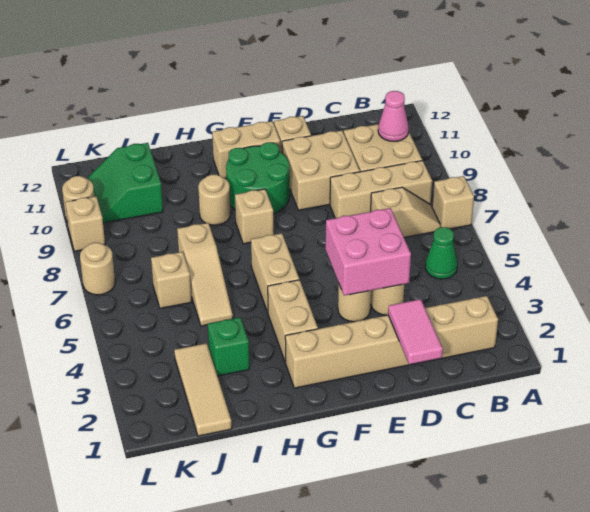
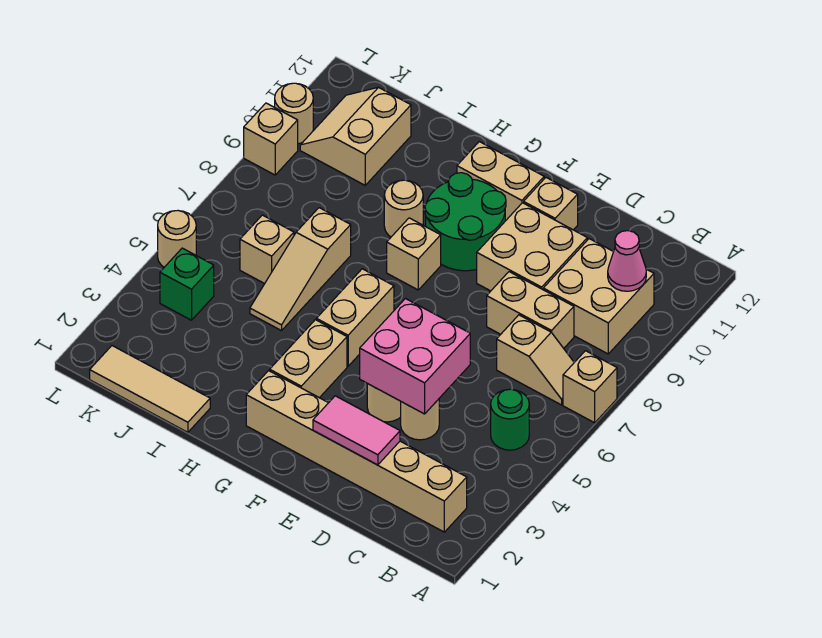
green cone B5 level 1 -> green round brick B5 level 1
tan brick B8:D8 level 1 -> tan brick C8:D8 level 1
pink tile D1:D2 level 2 -> pink tile D2:E2 level 2
green brick I3 level 1 -> green brick K4 level 1
tan tile J1:J3 level 1 -> tan tile I1:K1 level 1
green slope J10:K11 level 1 top J -> tan slope J10:K11 level 1 top J
tan round brick L7 level 1 -> tan round brick L5 level 1

